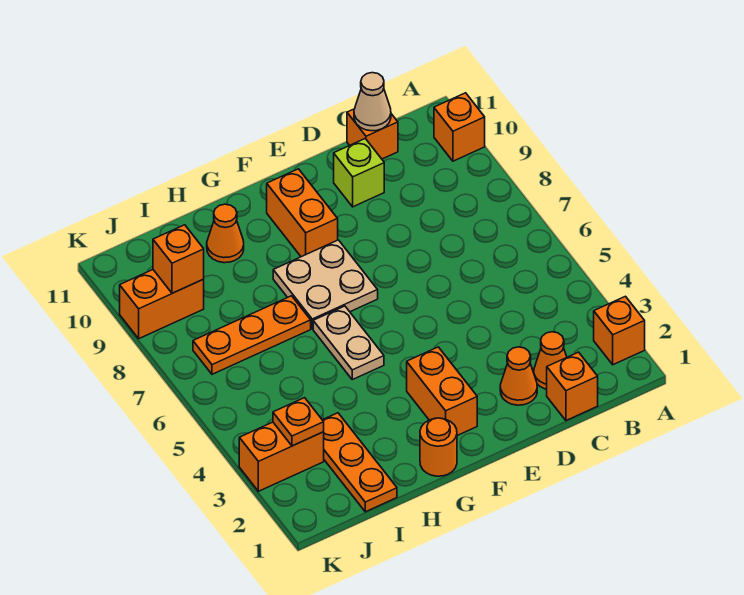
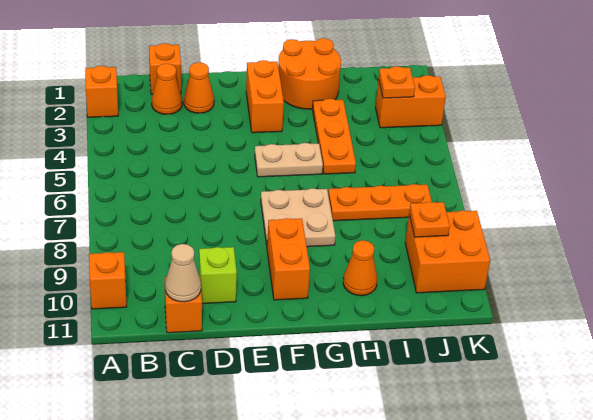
orange round brick G1 level 1 -> orange round brick G1:H2 level 1
tan plate G5:G6 level 1 -> tan plate F5:G5 level 1
orange plate I1:I3 level 1 -> orange plate H3:H5 level 1
orange brick J9:K9 level 1 -> orange brick J9:K10 level 1
orange brick J9 level 2 -> orange plate J9 level 2

